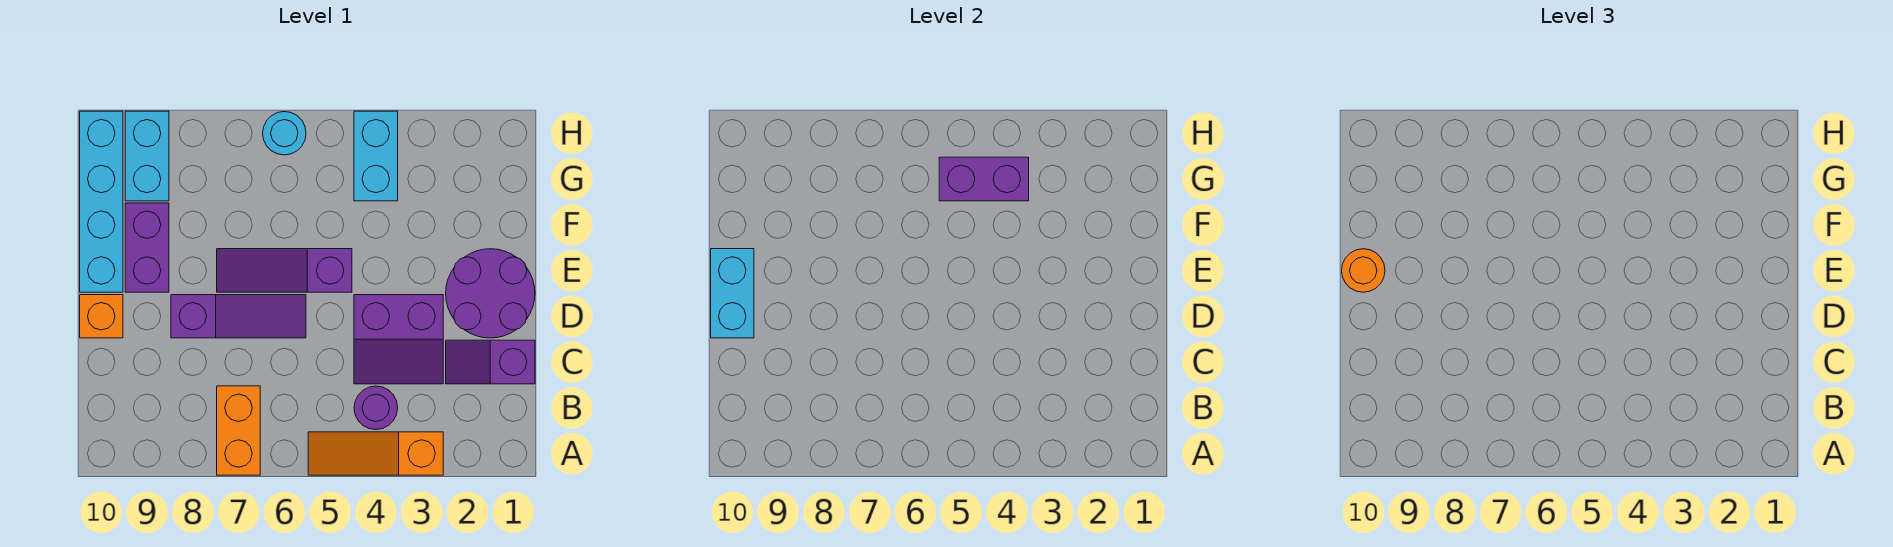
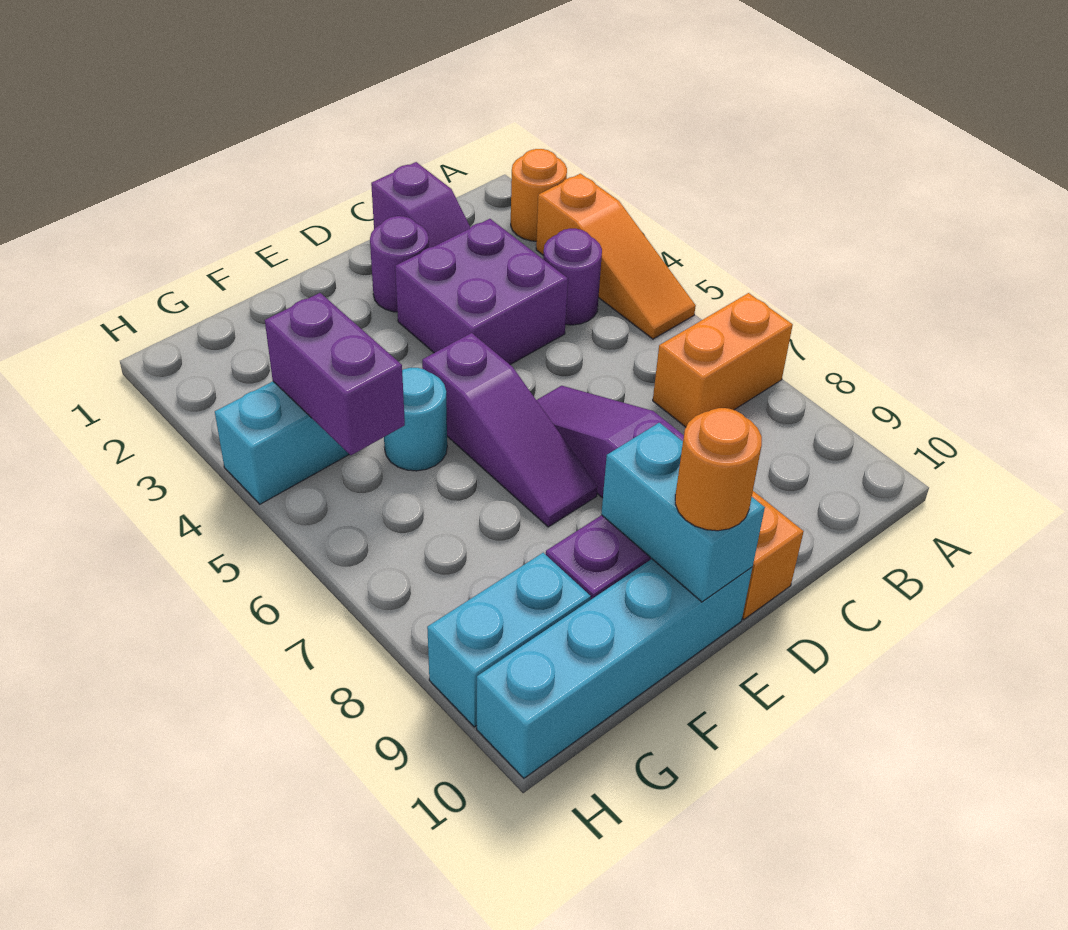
none -> orange round brick A2 level 1
purple slope C3:D4 level 1 top D -> purple brick C3:D4 level 1
purple round brick D1:E2 level 1 -> purple round brick D2 level 1
cyan brick D10:E10 level 2 -> cyan brick E9:E10 level 2
cyan round brick H6 level 1 -> cyan round brick F5 level 1

